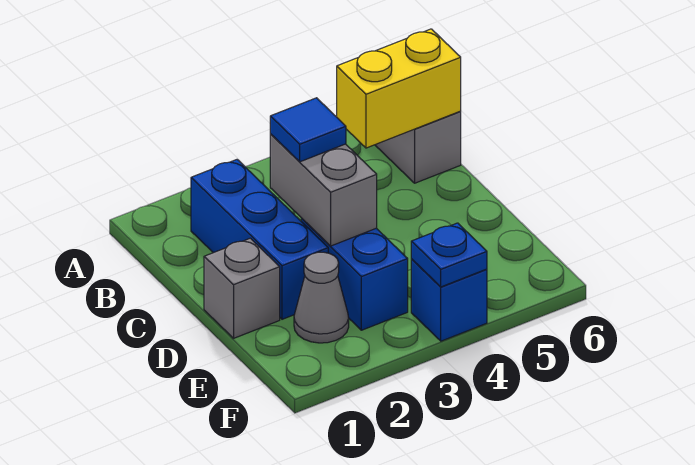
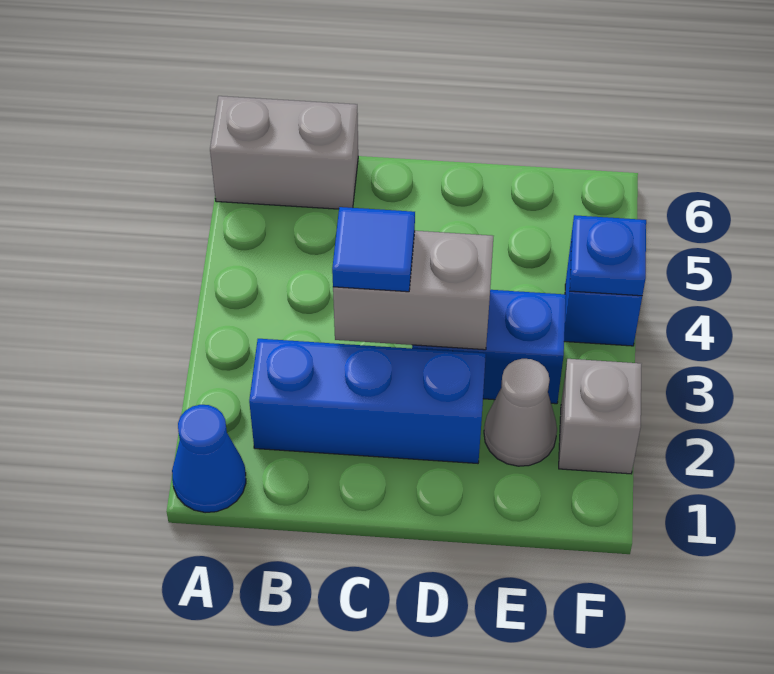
none -> blue cone A1 level 1
yellow brick B5:B6 level 2 -> none
grey brick D1 level 1 -> grey brick F2 level 1

